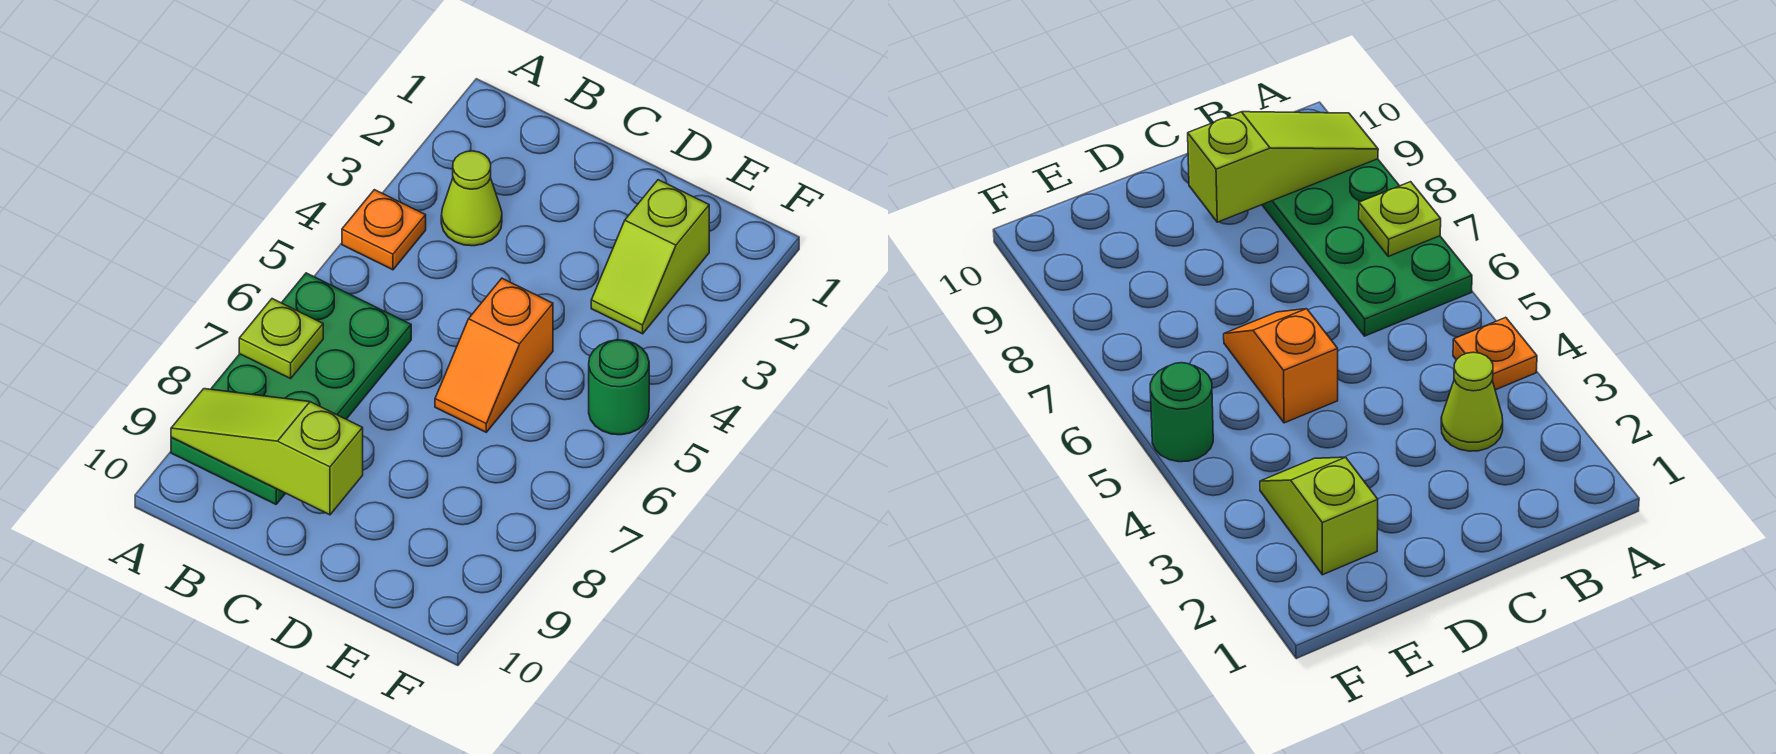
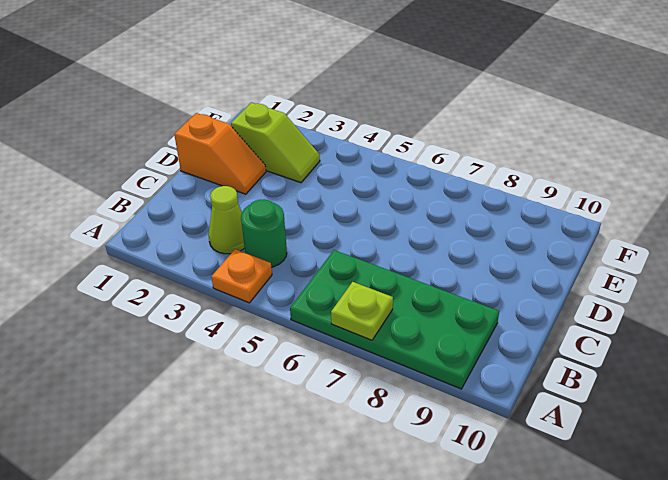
lime slope A9:C9 level 2 top C -> none
orange slope D5:D6 level 1 top 5 -> orange slope D1:D2 level 1 top 1
green round brick F5 level 1 -> green round brick B4 level 1

